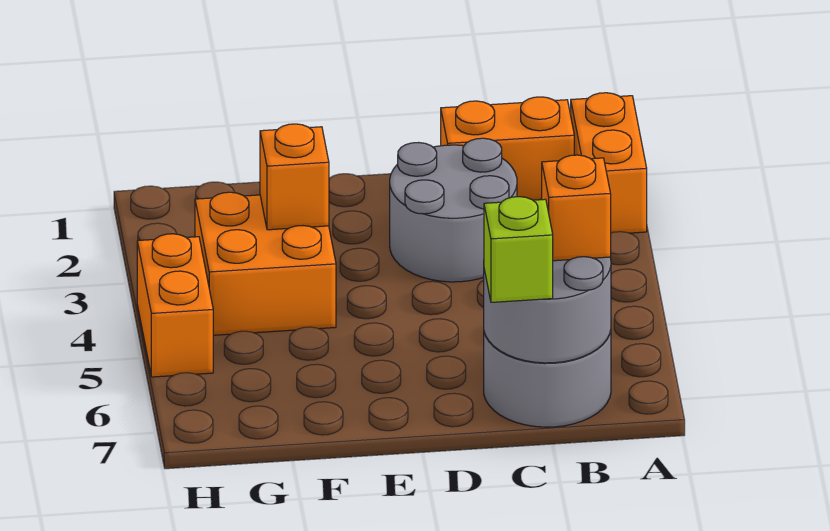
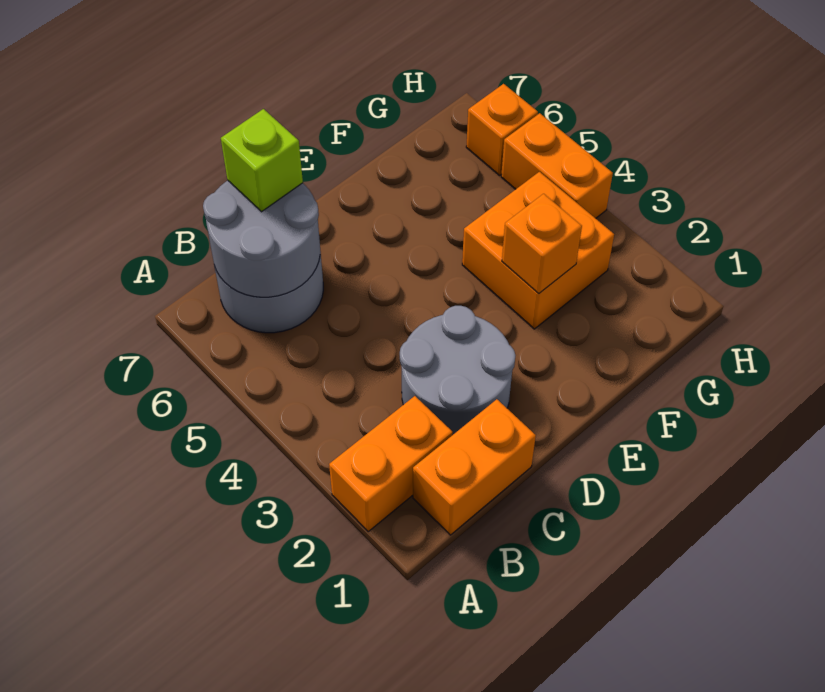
orange brick A1:A2 level 1 -> orange brick A2:B2 level 1
orange brick B6 level 3 -> orange brick H6 level 1

